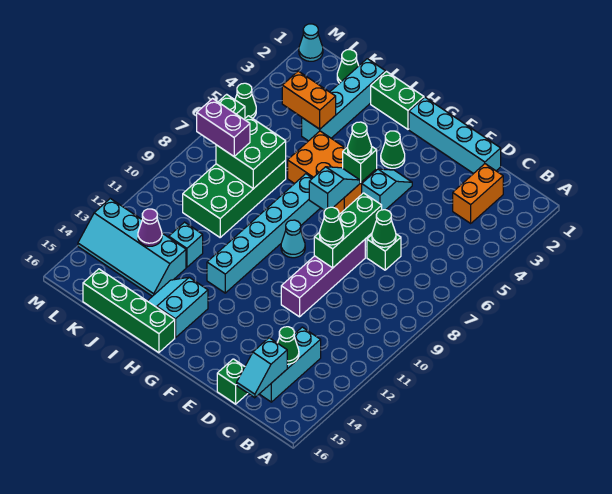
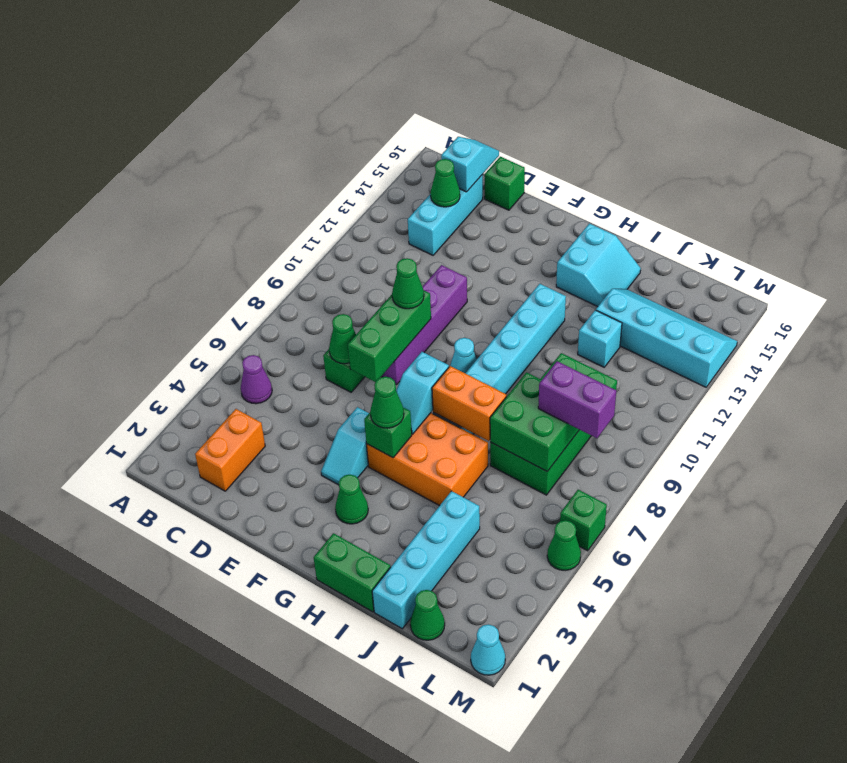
cyan brick D1:G1 level 1 -> none
green brick H16:K16 level 1 -> none
orange brick J4:K4 level 2 -> orange brick H7:I7 level 2
purple cone K13 level 2 -> purple cone B5 level 1

